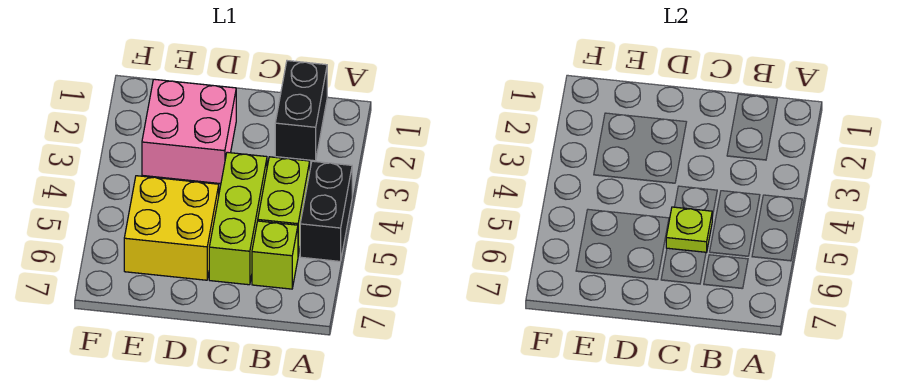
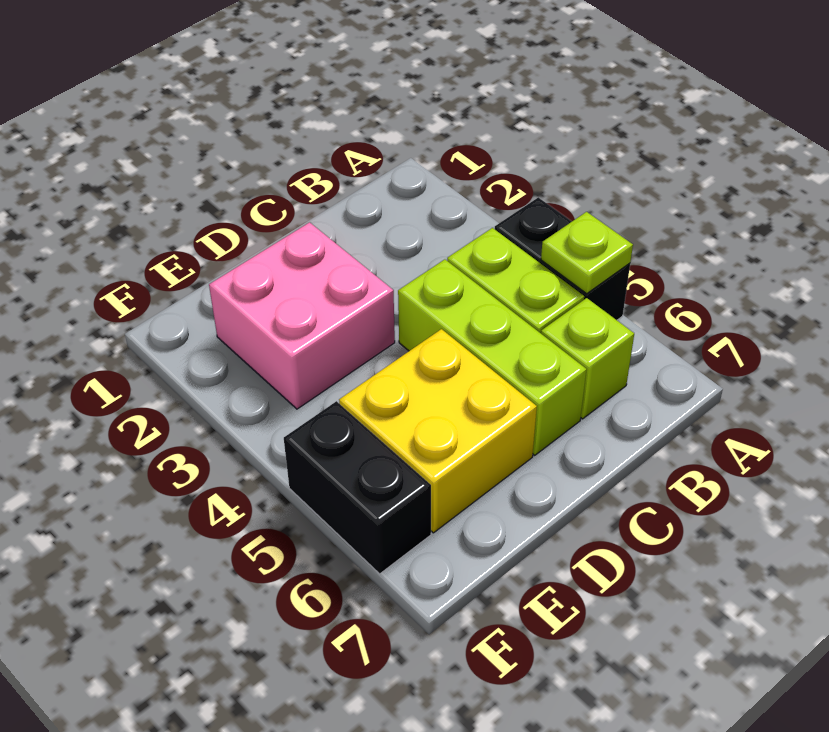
black brick B1:B2 level 1 -> black brick F5:F6 level 1
lime plate C5 level 2 -> lime plate A5 level 2

